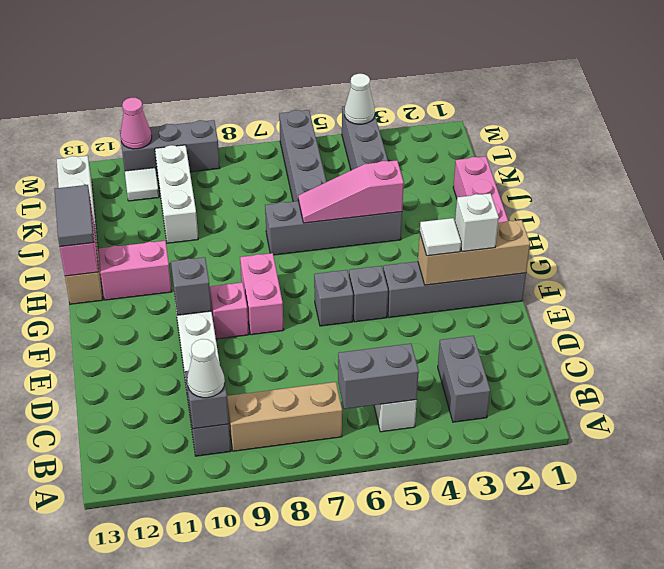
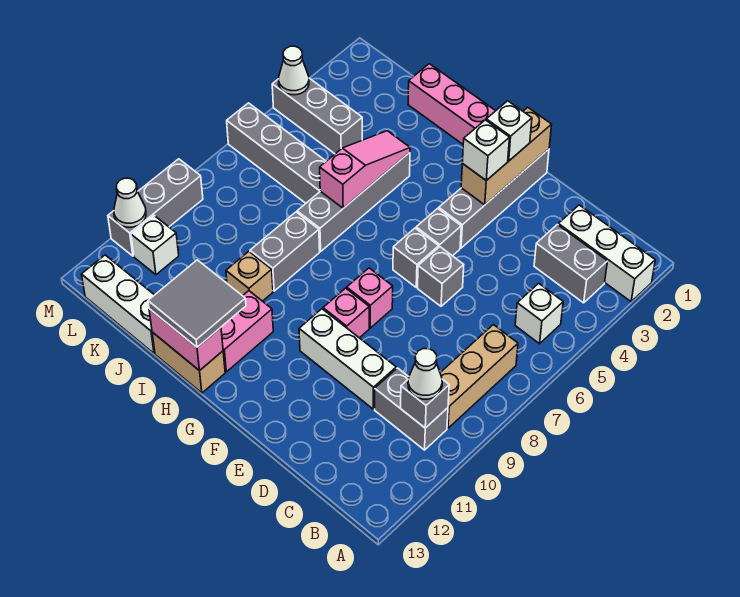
grey brick B5:B6 level 2 -> grey brick I8:I9 level 1
white tile F3 level 3 -> white brick F3 level 3
pink brick F8:G8 level 1 -> pink brick F8 level 1
grey brick F10 level 2 -> grey brick E6 level 1
grey tile H13:I13 level 3 -> grey tile H12:I13 level 3
pink slope I4:I6 level 2 top 4 -> pink slope I4:I6 level 2 top 6
none -> tan brick I10 level 1
white brick J10:L10 level 1 -> white brick A2:C2 level 1
white tile L11 level 1 -> white brick L11 level 1
pink cone M11 level 2 -> white cone M11 level 2

